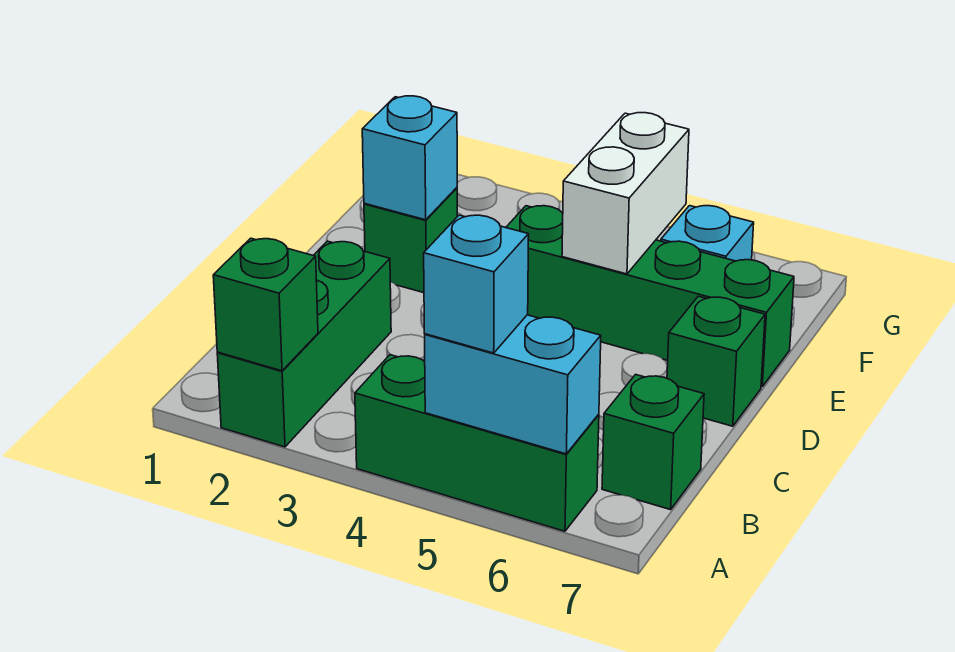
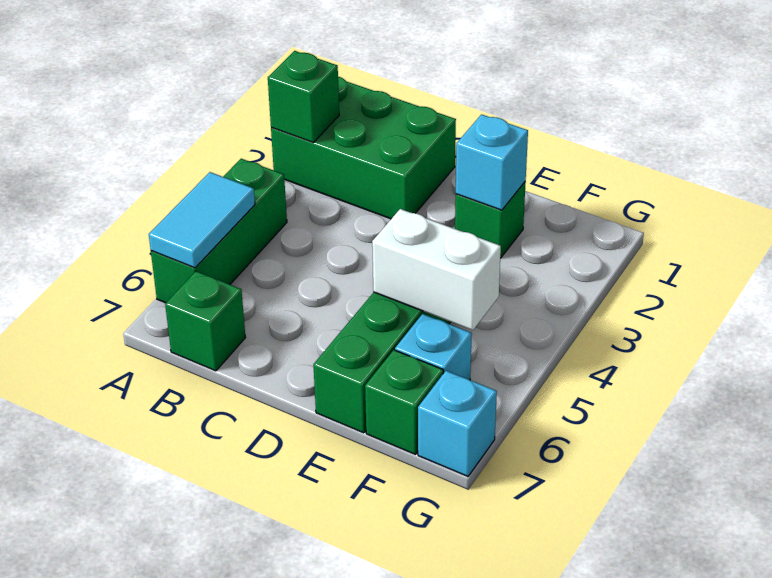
green brick A2:C2 level 1 -> green brick A1:C2 level 1
cyan brick A5:A6 level 2 -> cyan tile A5:A6 level 2
cyan brick A5 level 3 -> cyan brick G7 level 1
green brick D7 level 1 -> green brick F7 level 1

